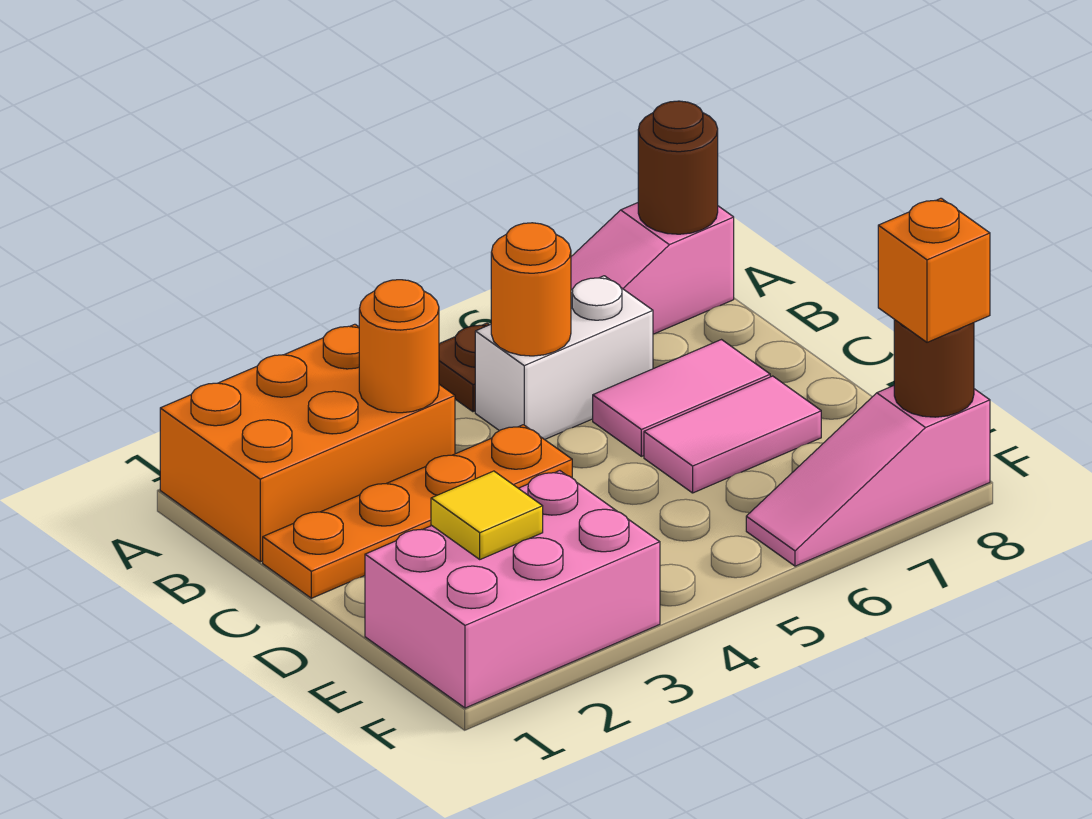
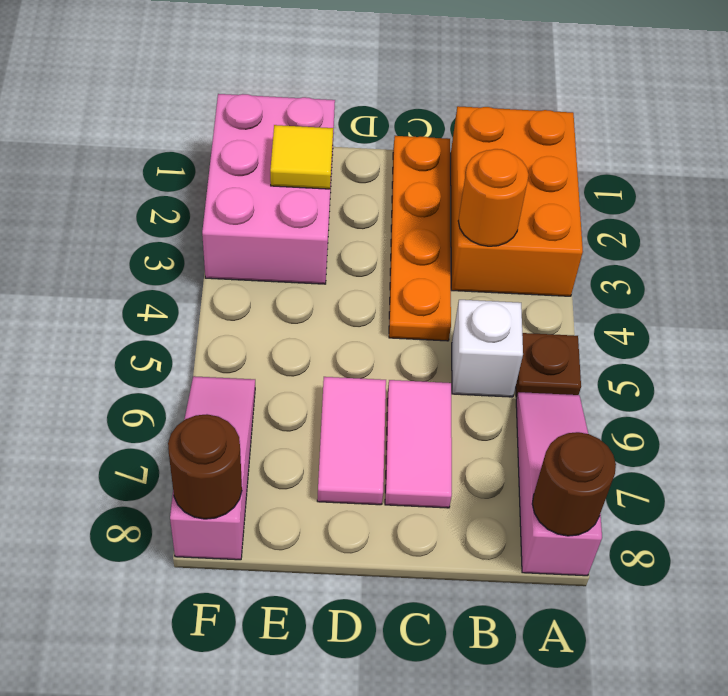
white brick B5:B6 level 1 -> white brick B5 level 1
orange round brick B5 level 2 -> none
orange brick F8 level 3 -> none

